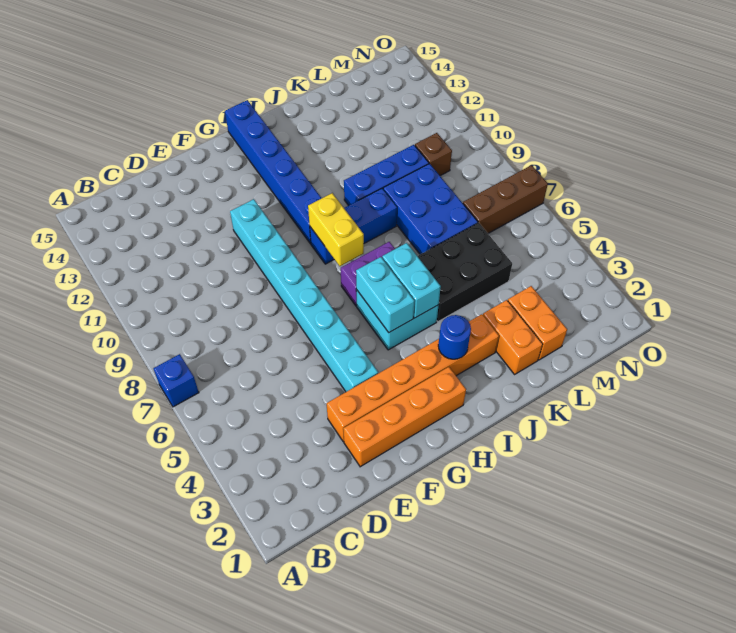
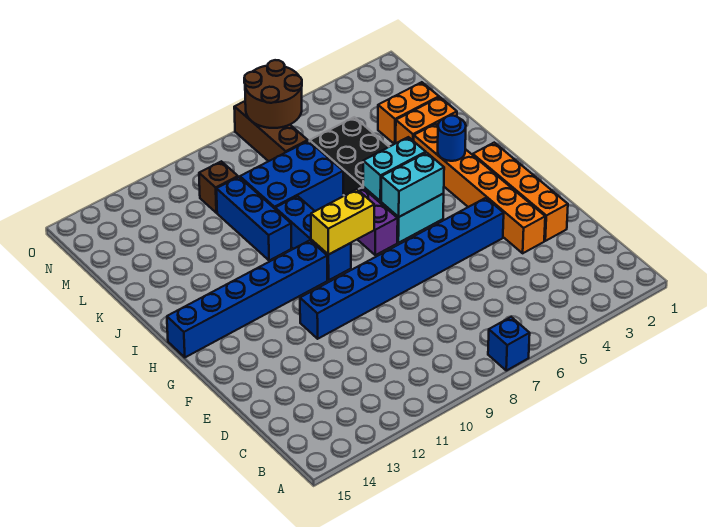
cyan brick F4:F11 level 1 -> blue brick F4:F11 level 1
none -> brown round brick N6:O7 level 2

